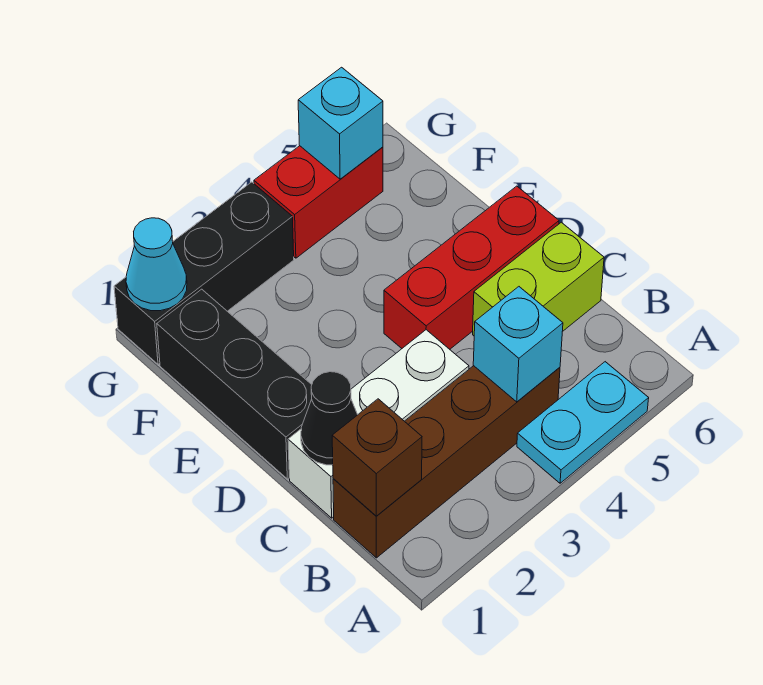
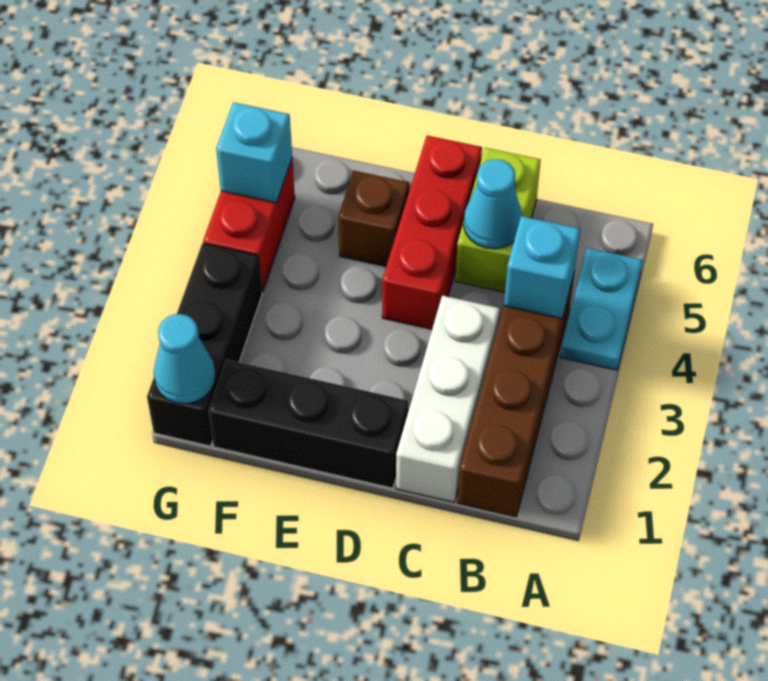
brown brick B1 level 2 -> brown brick E5 level 1
black cone C1 level 2 -> none
none -> cyan cone C5 level 2

